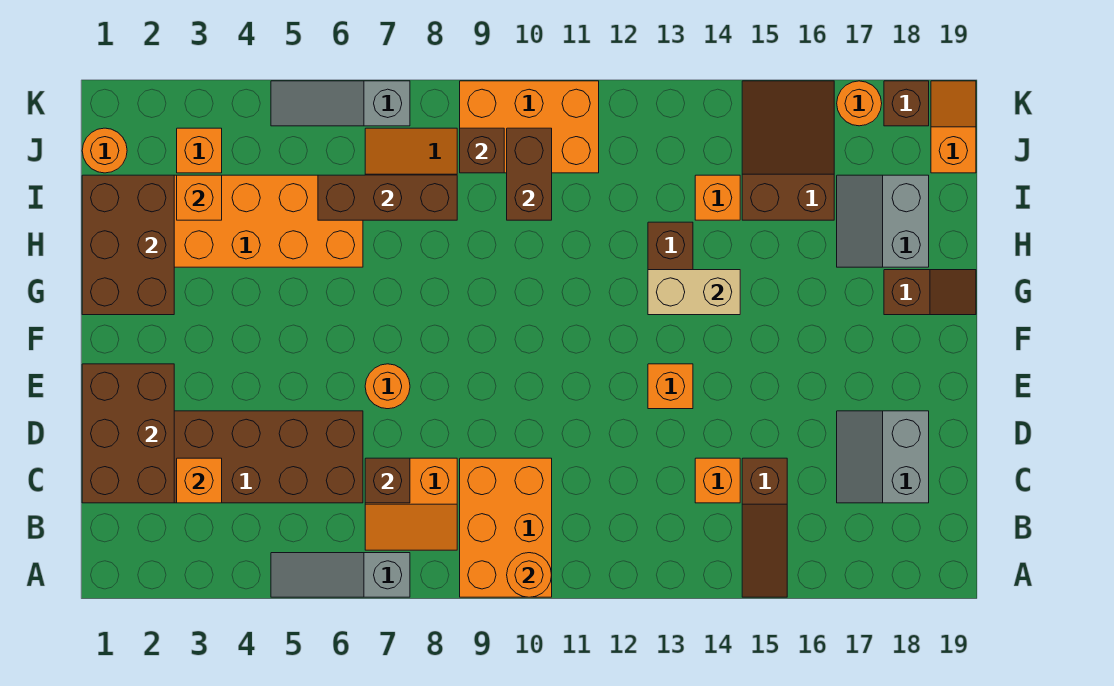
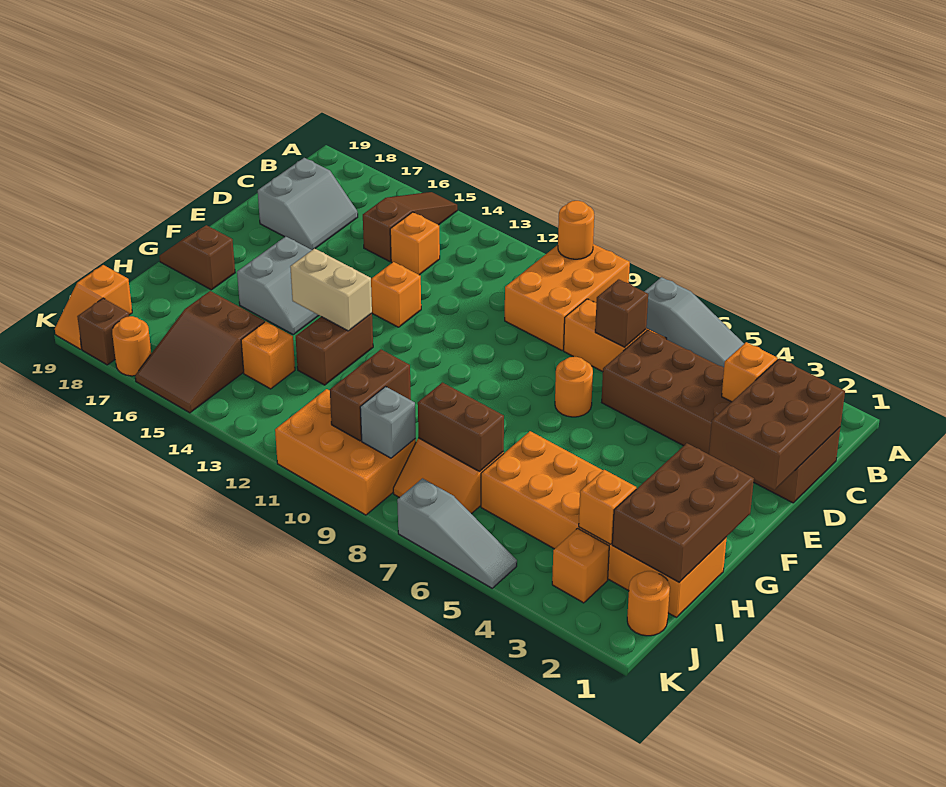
grey slope H17:I18 level 1 top 18 -> grey slope F15:G16 level 1 top 16
brown brick I6:I8 level 2 -> brown brick I7:I8 level 2
brown brick J9 level 2 -> grey brick J9 level 2

